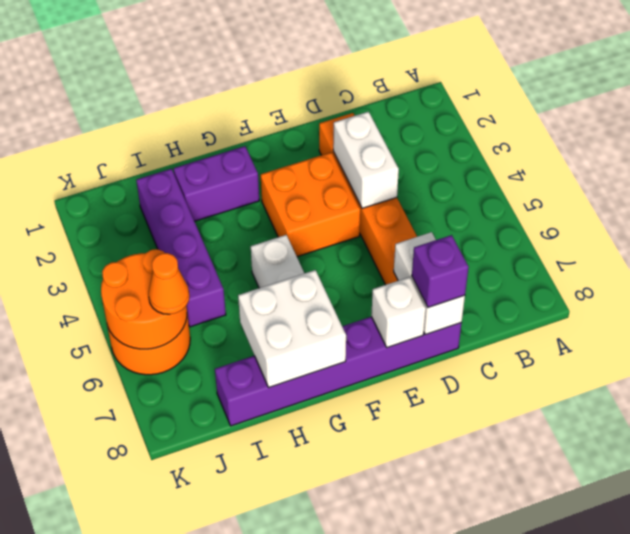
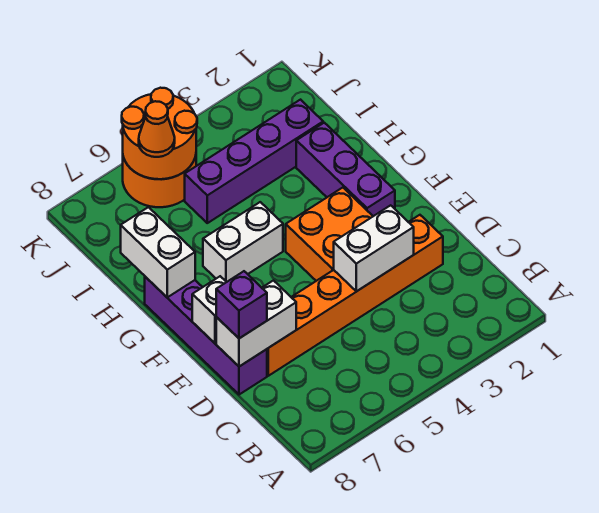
purple brick D8:I8 level 1 -> purple brick D8:G8 level 1
purple brick G2:H2 level 1 -> purple brick F2:H2 level 1
white brick G7:H8 level 2 -> white brick G8:H8 level 2

